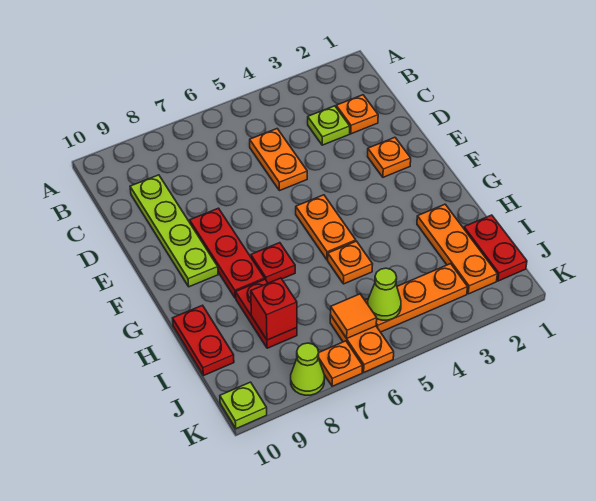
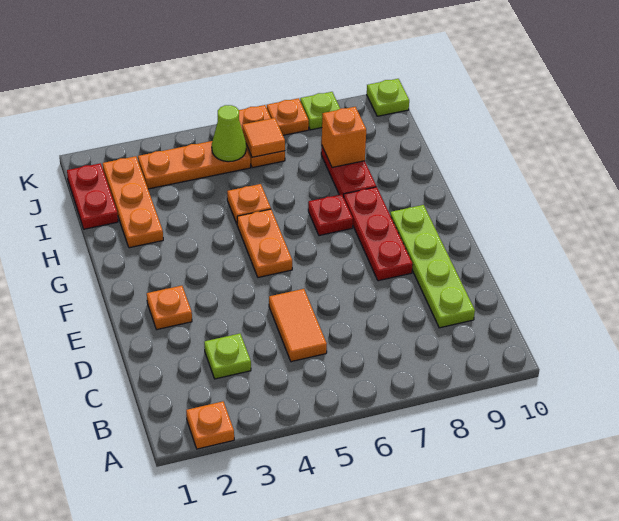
orange plate C2 level 1 -> orange plate A2 level 1
orange plate C5:D5 level 1 -> orange tile C5:D5 level 1
red plate H10:I10 level 1 -> none
red brick I8 level 2 -> orange brick I8 level 2
lime cone K8 level 1 -> lime plate K8 level 1

